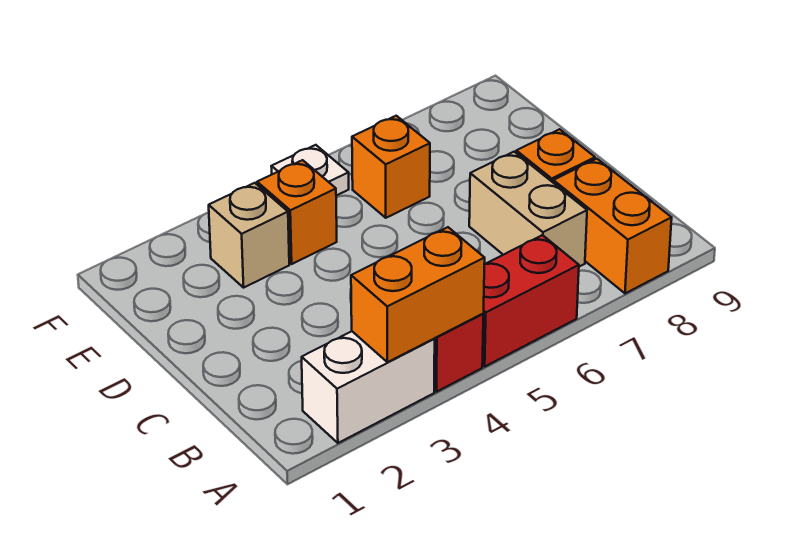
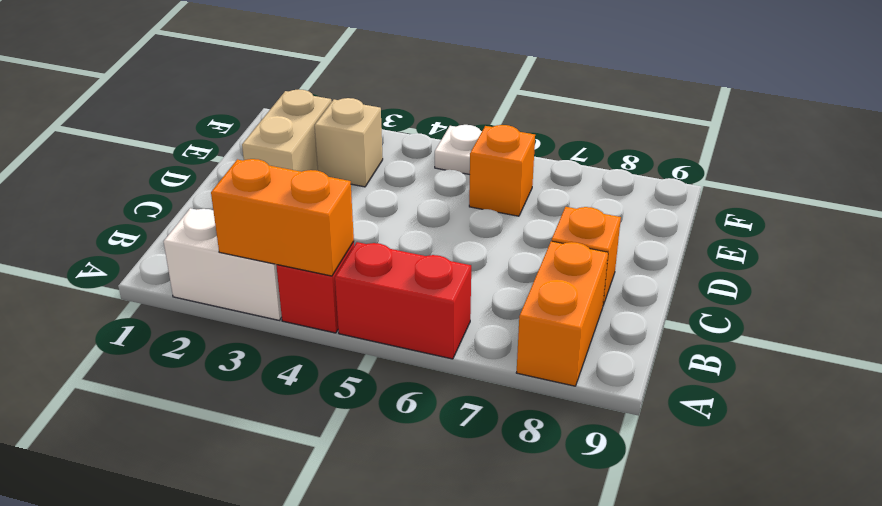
tan brick B7:C7 level 1 -> tan brick D2:E2 level 1
orange brick E4 level 1 -> none

